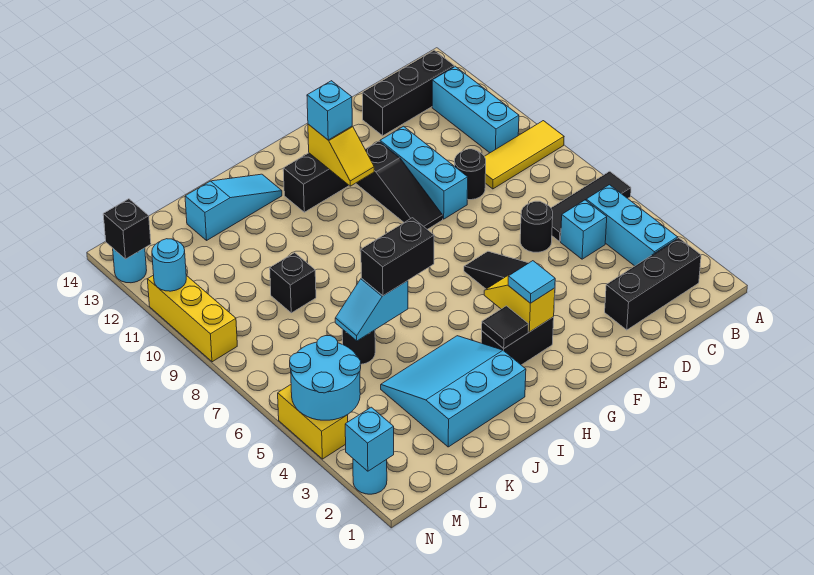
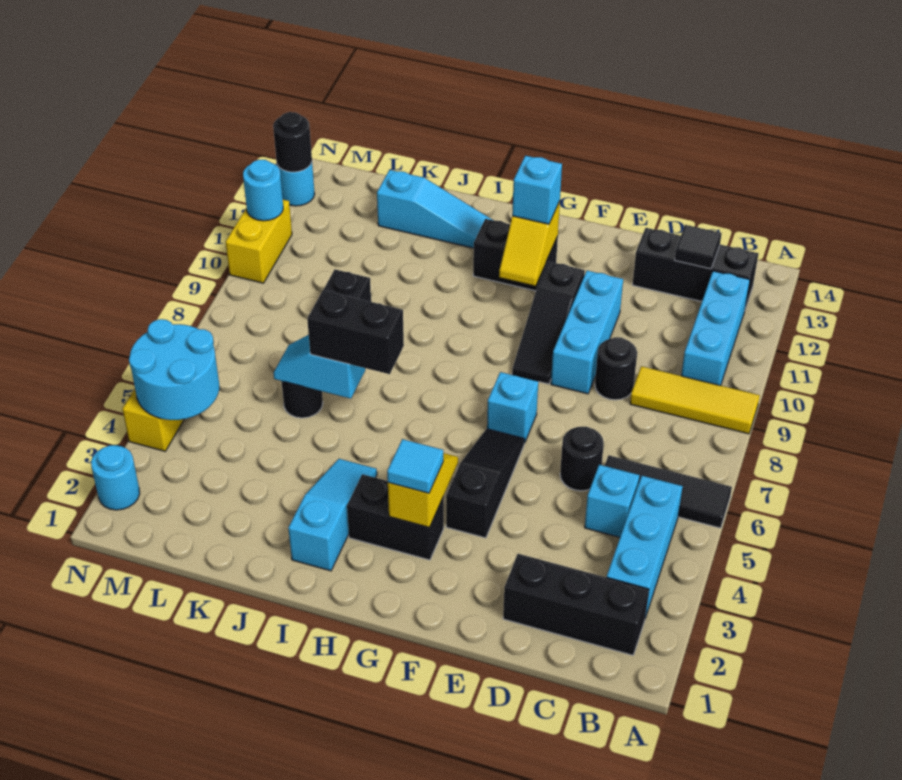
black tile H3 level 2 -> black tile C13 level 2
cyan slope I2:K4 level 1 top 2 -> cyan slope I2:I4 level 1 top 2
cyan brick N2 level 2 -> cyan brick F7 level 1
yellow brick N9:N11 level 1 -> yellow brick N10:N11 level 1
black brick N13 level 2 -> black round brick N13 level 2

